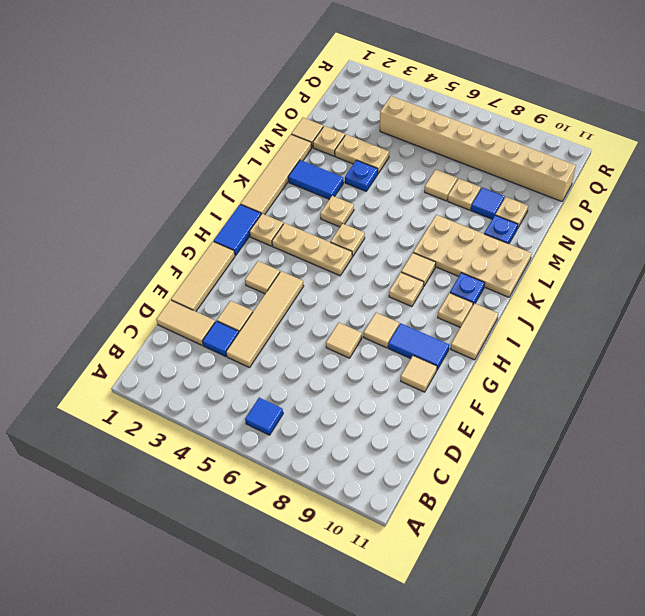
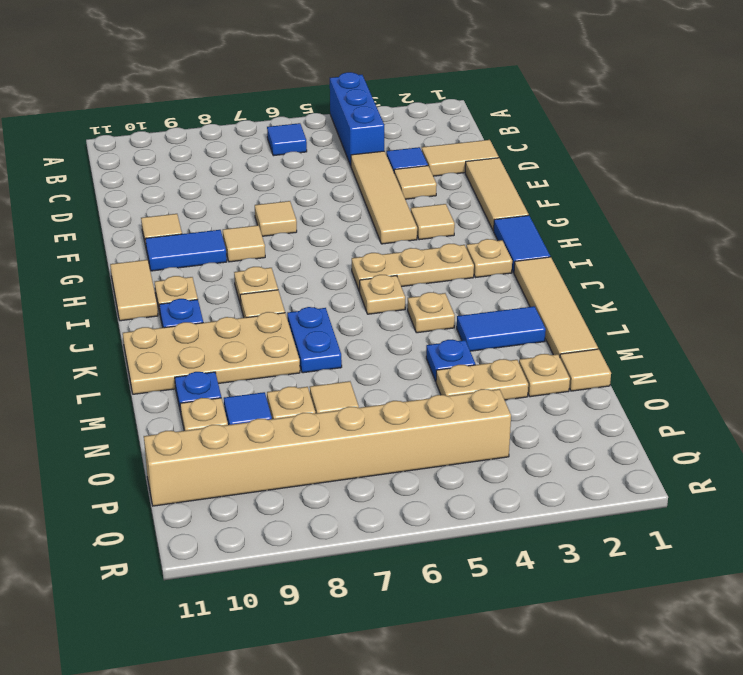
none -> blue brick A4:C4 level 1
none -> blue plate K7:L7 level 1

